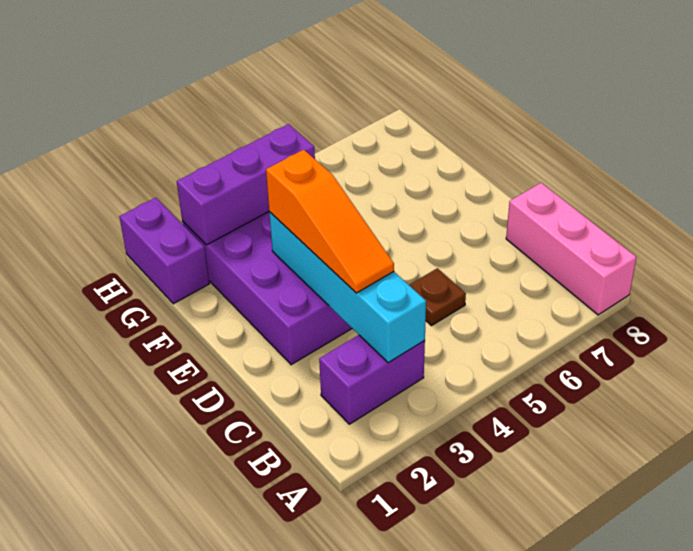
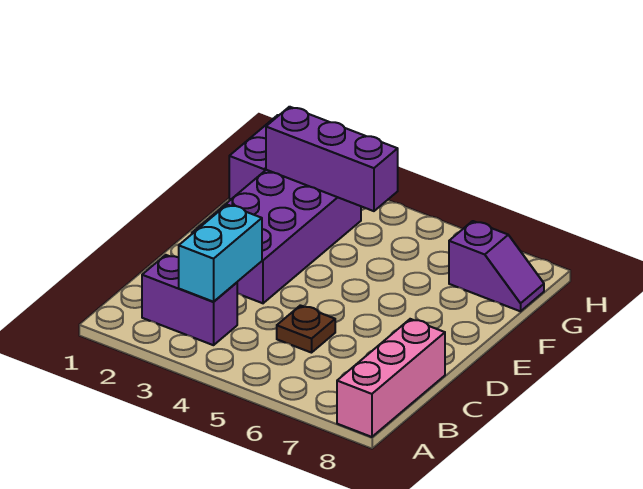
cyan brick B3:E3 level 2 -> cyan brick B3:C3 level 2
orange slope C3:E3 level 3 top E -> none
none -> purple slope G7:G8 level 1 top 7

